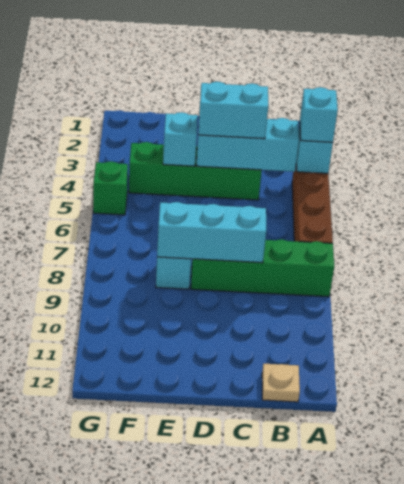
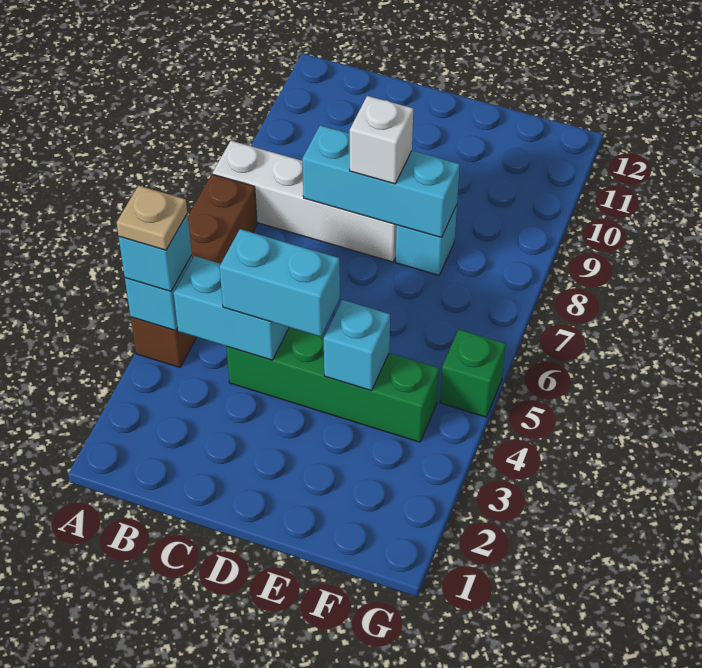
green brick A8:D8 level 1 -> white brick A8:D8 level 1
cyan brick B4:D4 level 2 -> cyan brick B4:C4 level 2
tan plate B12 level 1 -> tan plate A4 level 4
none -> white brick D8 level 3

